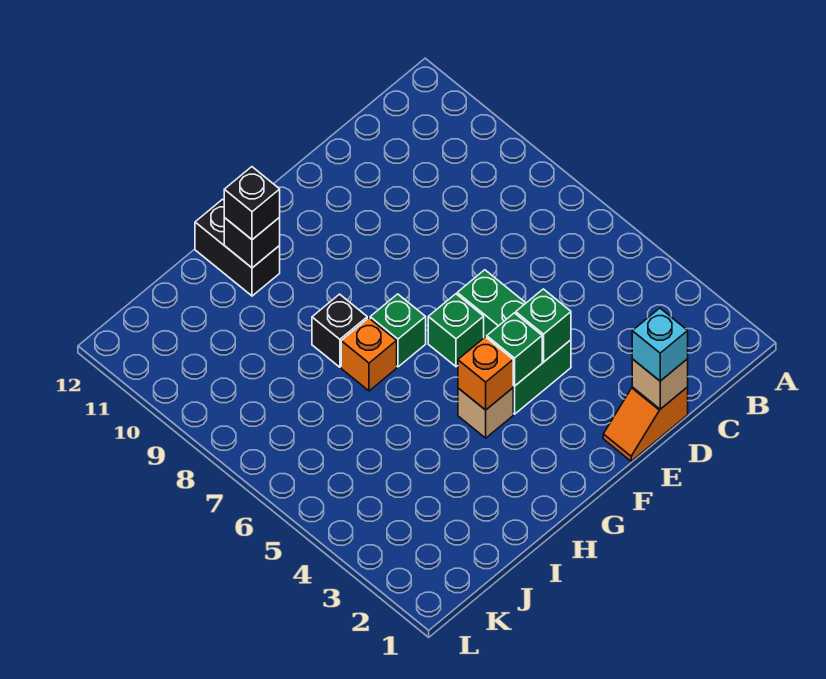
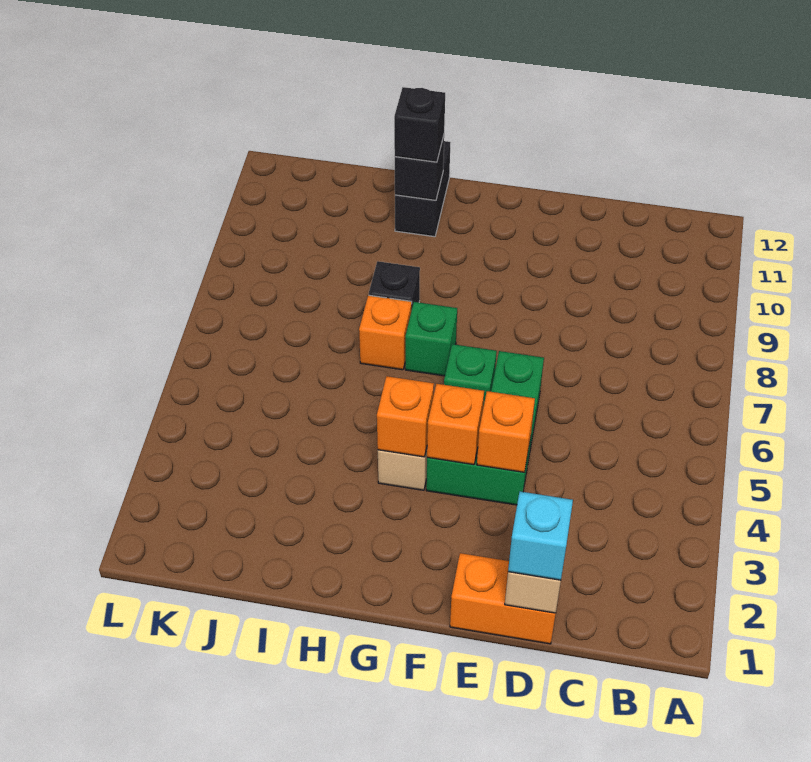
orange slope D1:E1 level 1 top D -> orange brick D1:E1 level 1
green brick E4 level 2 -> orange brick E4 level 2
green brick F4 level 2 -> orange brick F4 level 2

